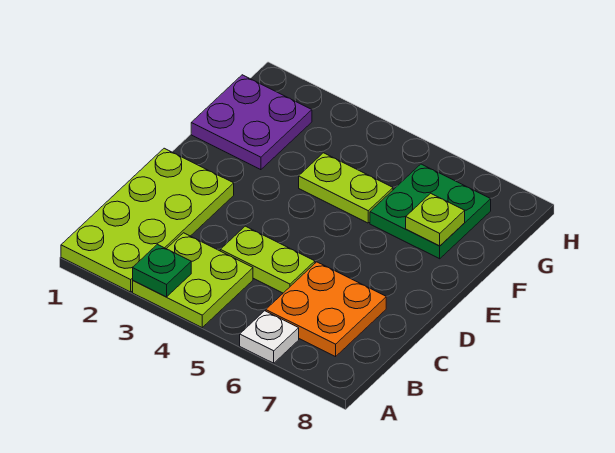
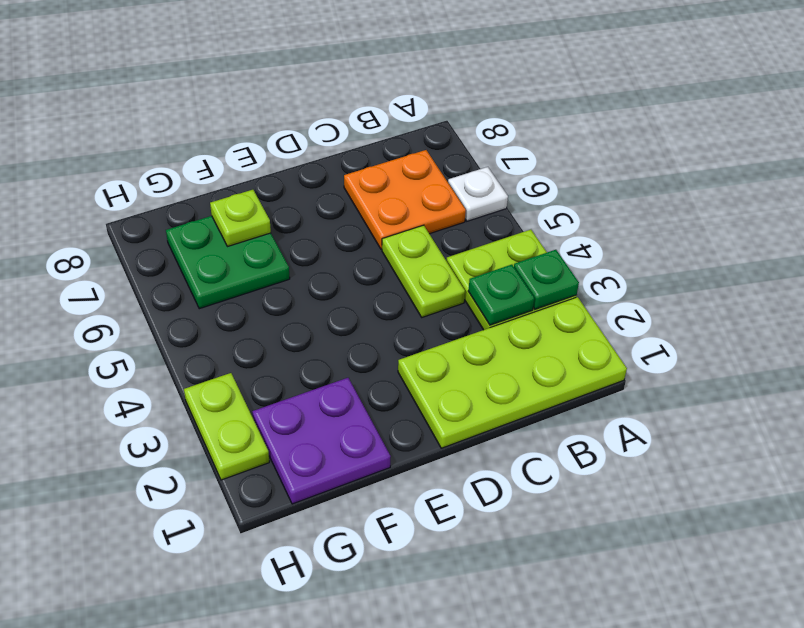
none -> green plate B3 level 2
lime plate F4:F5 level 1 -> lime plate H2:H3 level 1

